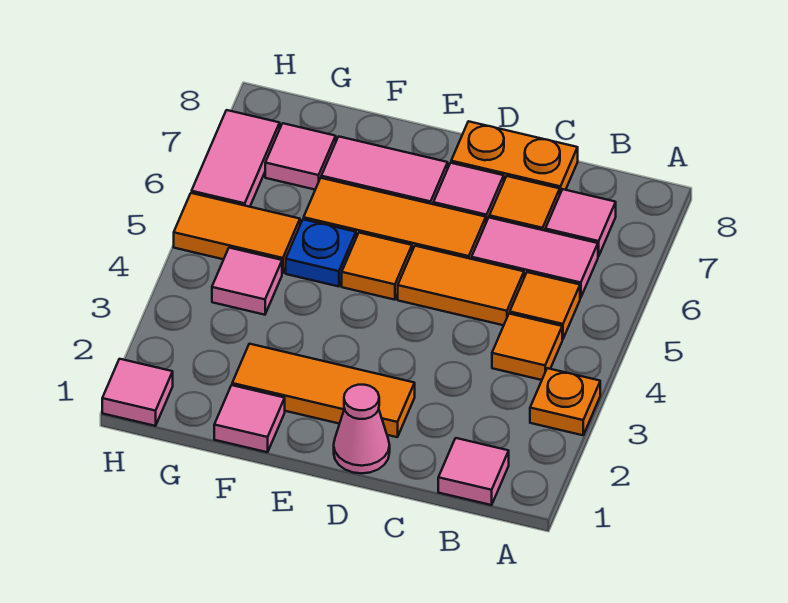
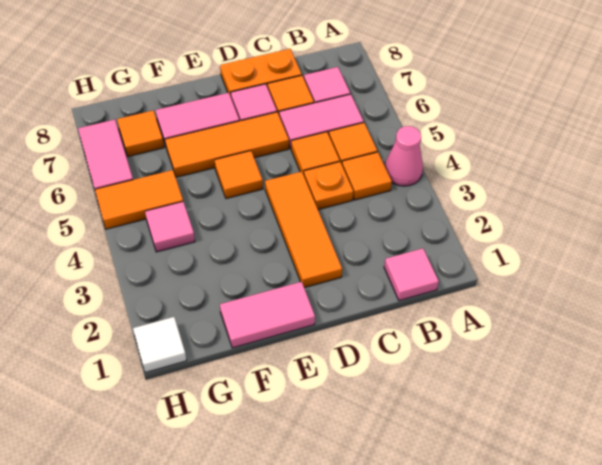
orange plate A3 level 1 -> orange plate C4 level 1
orange tile C5:D5 level 1 -> orange tile C5 level 1
pink cone D1 level 1 -> pink cone A4 level 1
orange tile D2:F2 level 1 -> orange tile D2:D4 level 1
pink tile F1 level 1 -> pink tile E1:F1 level 1
blue plate F5 level 1 -> none
pink tile G7 level 1 -> orange tile G7 level 1
pink tile H1 level 1 -> white tile H1 level 1

